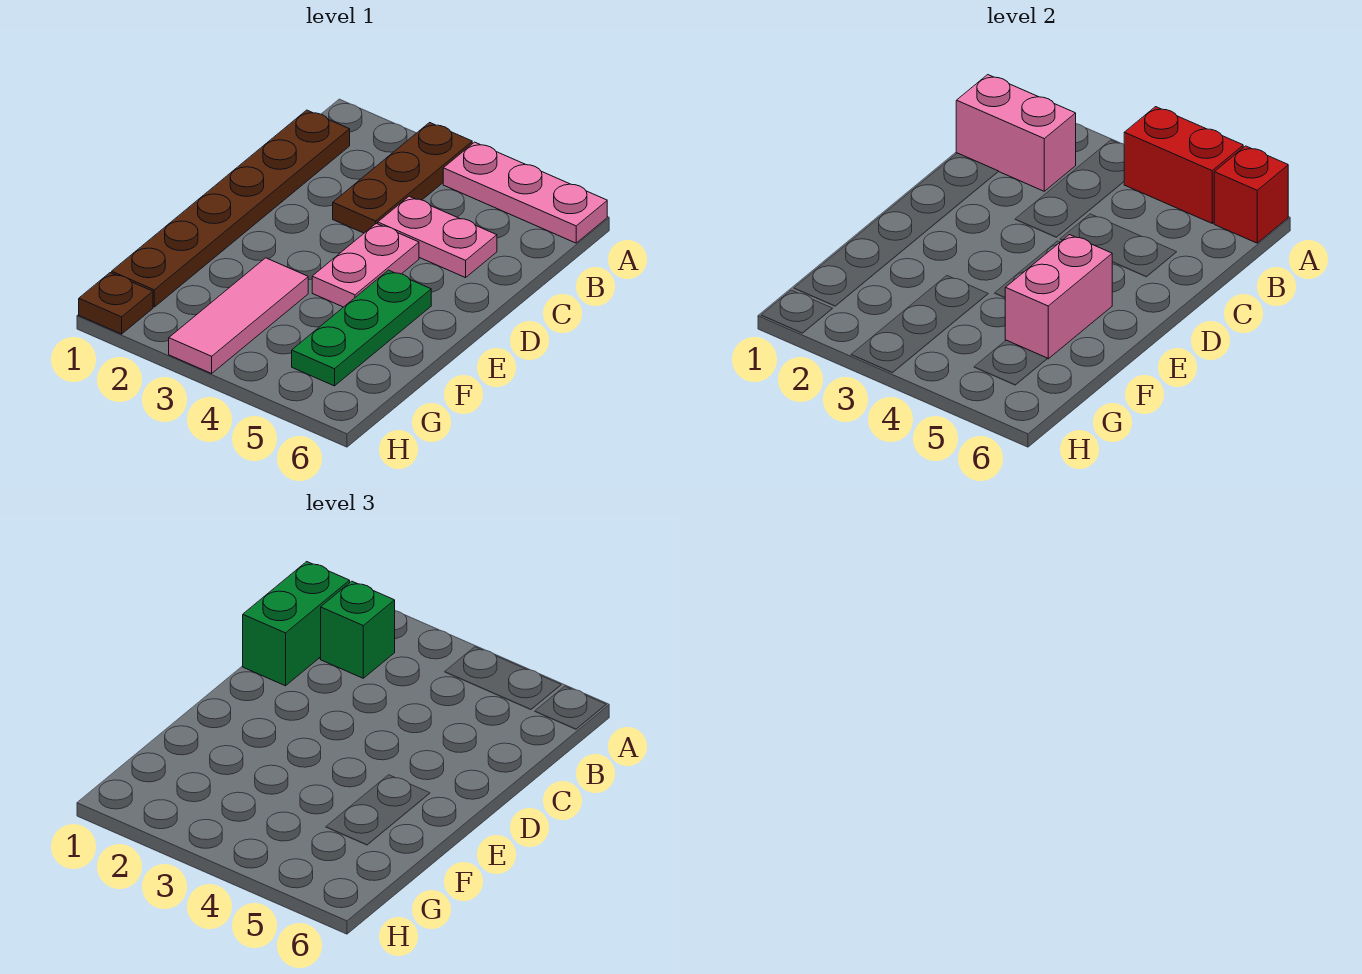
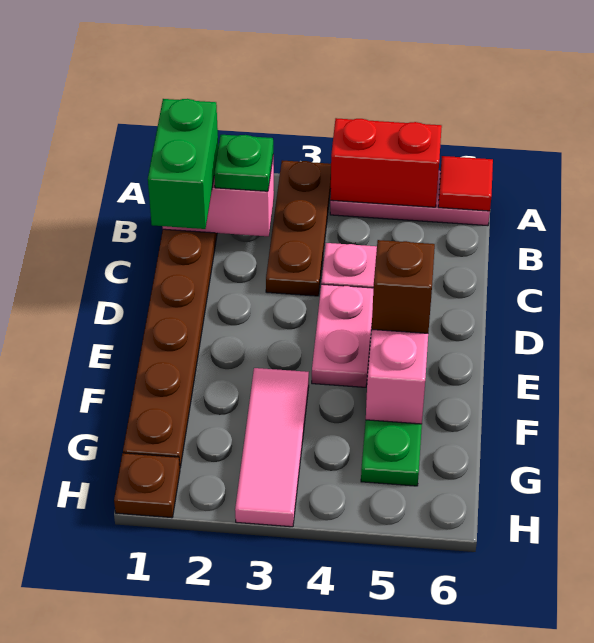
red brick A6 level 2 -> red tile A6 level 2
green brick B2 level 3 -> green plate B2 level 3
none -> brown brick E5 level 3

